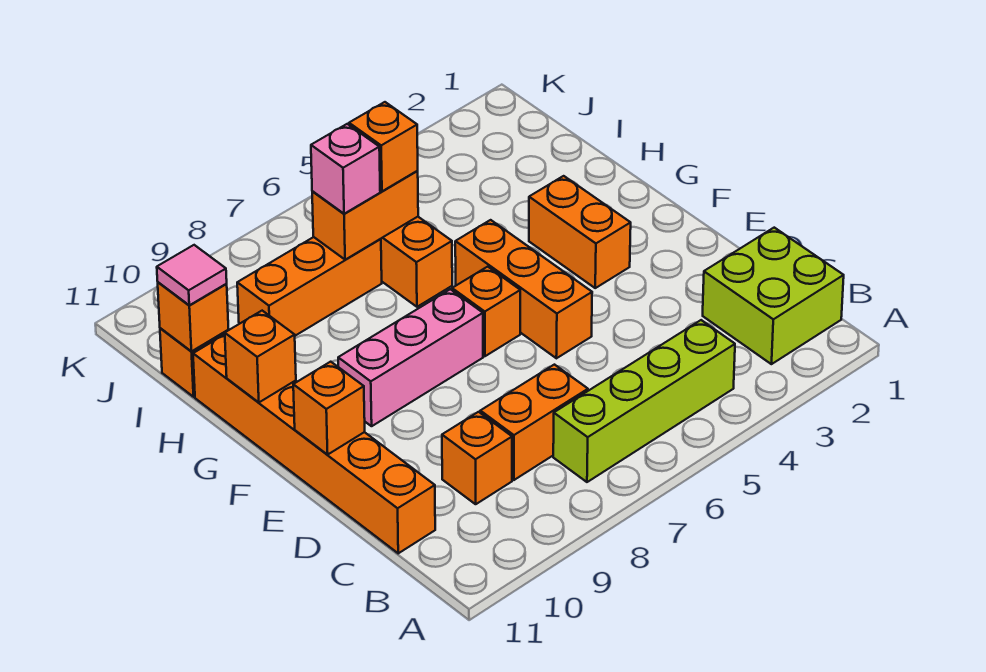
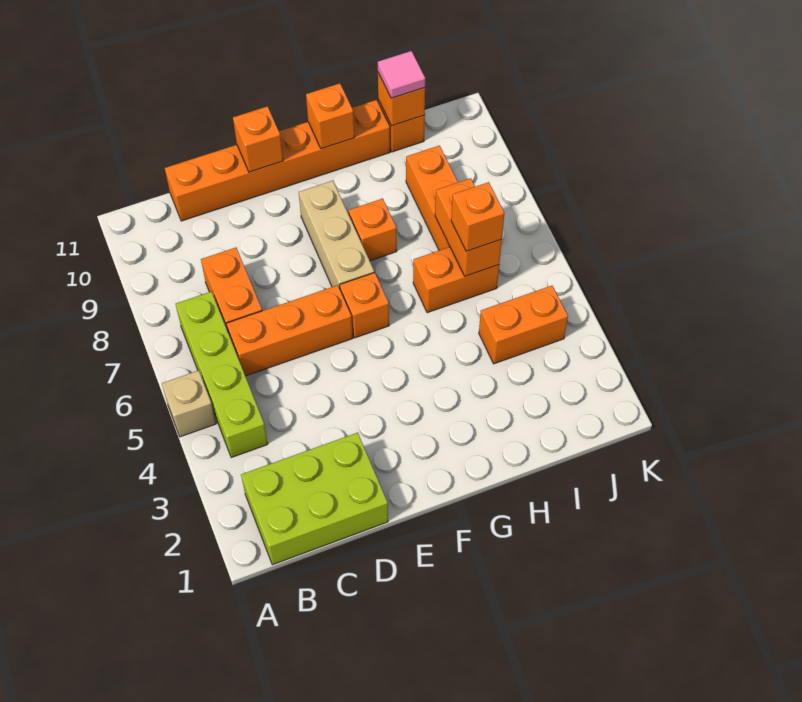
none -> tan brick A5 level 1
lime brick B1:C2 level 1 -> lime brick B1:D2 level 1
orange brick C9 level 1 -> orange brick G8 level 1
orange brick E5:G5 level 1 -> orange brick C6:E6 level 1
orange brick F3:G3 level 1 -> orange brick I4:J4 level 1
pink brick F7:F9 level 1 -> tan brick F7:F9 level 1
pink brick I7 level 3 -> none

